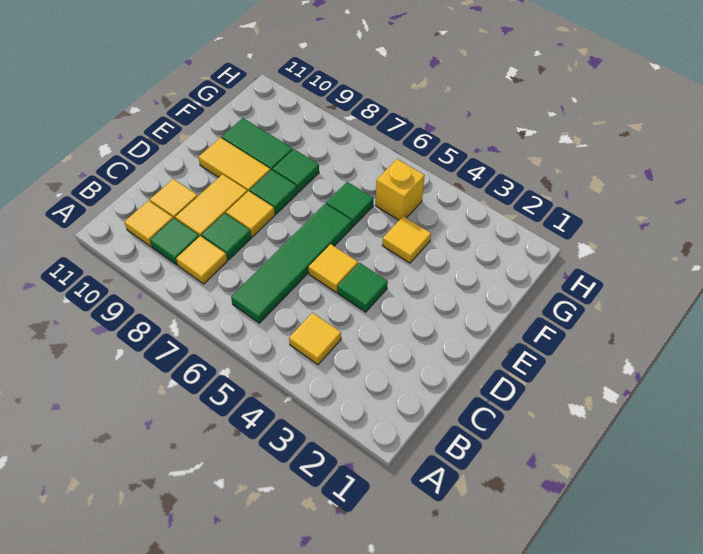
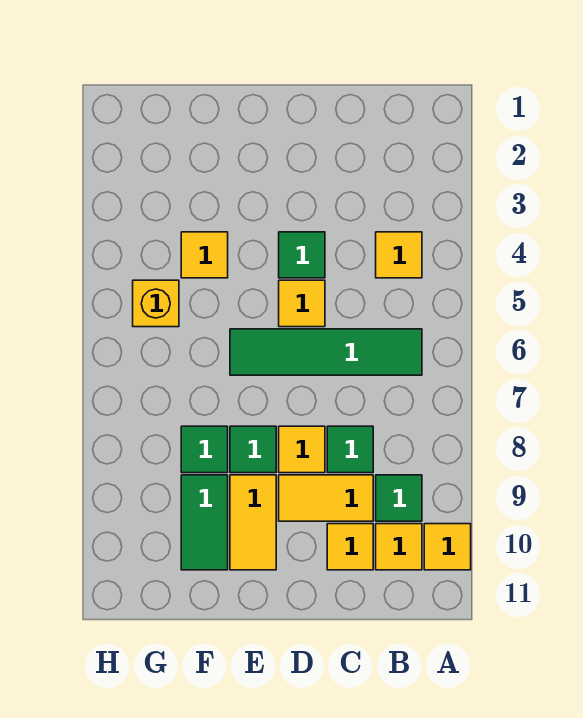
yellow tile B8 level 1 -> yellow tile A10 level 1
green tile F6 level 1 -> none

